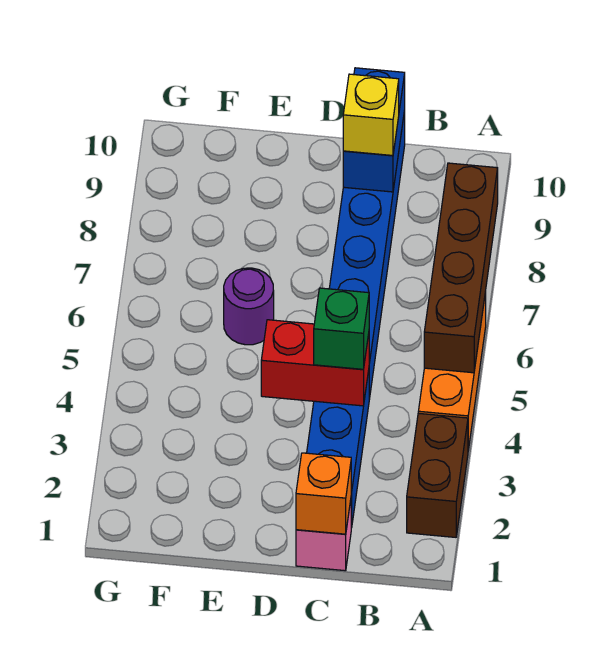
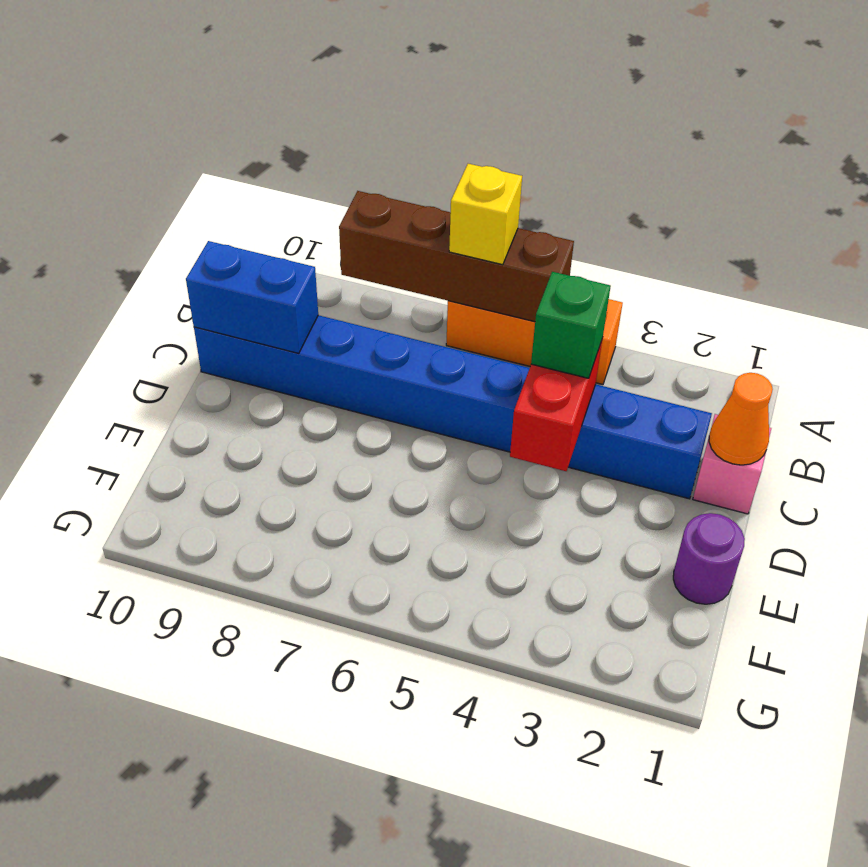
brown brick A2:A3 level 1 -> none
orange brick C1 level 2 -> orange cone C1 level 2
yellow brick C9 level 3 -> yellow brick A6 level 3
purple round brick E6 level 1 -> purple round brick E1 level 1

